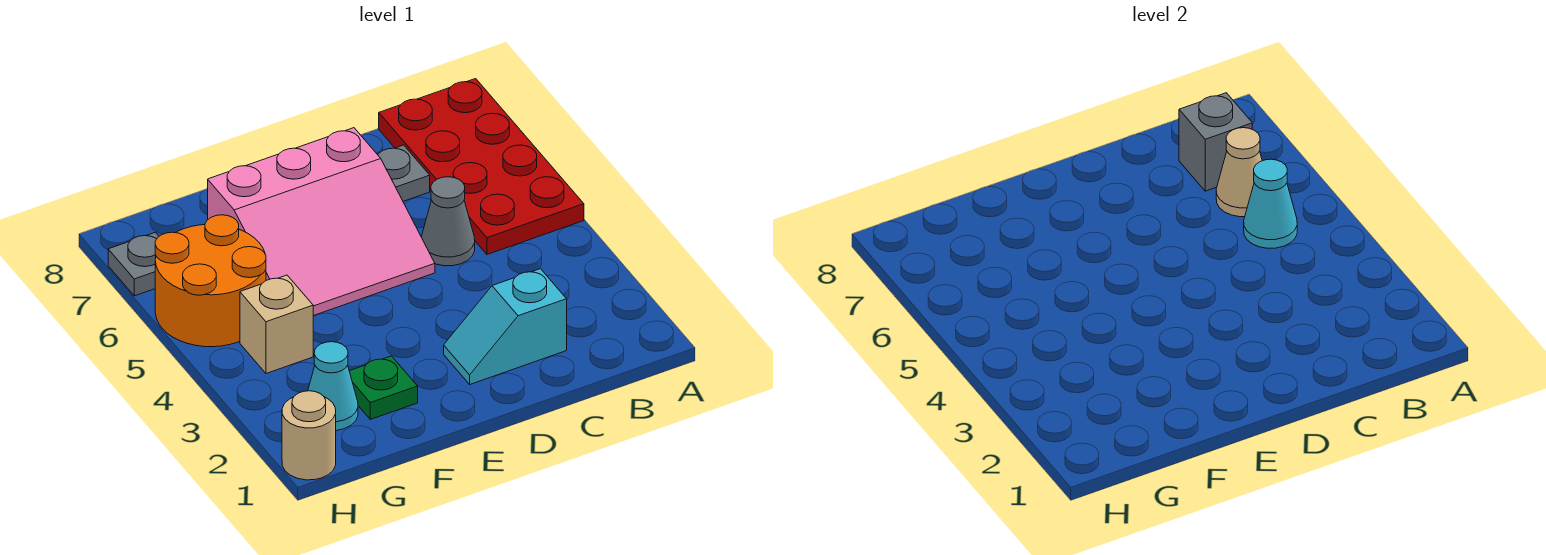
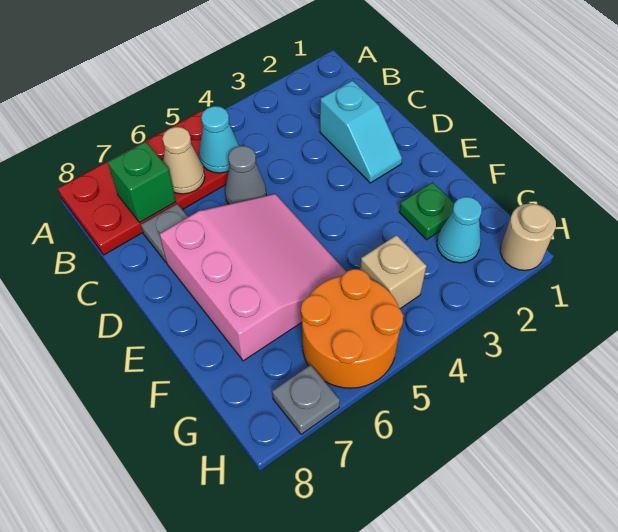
grey brick B7 level 2 -> green brick B7 level 2

